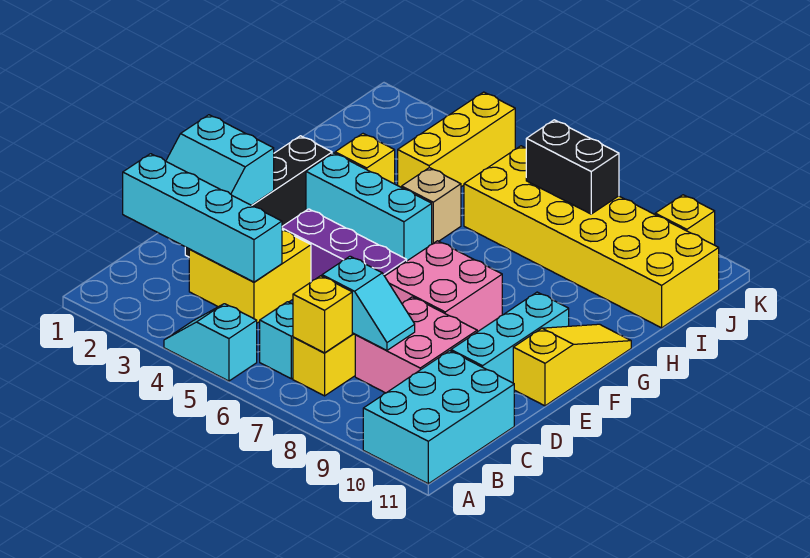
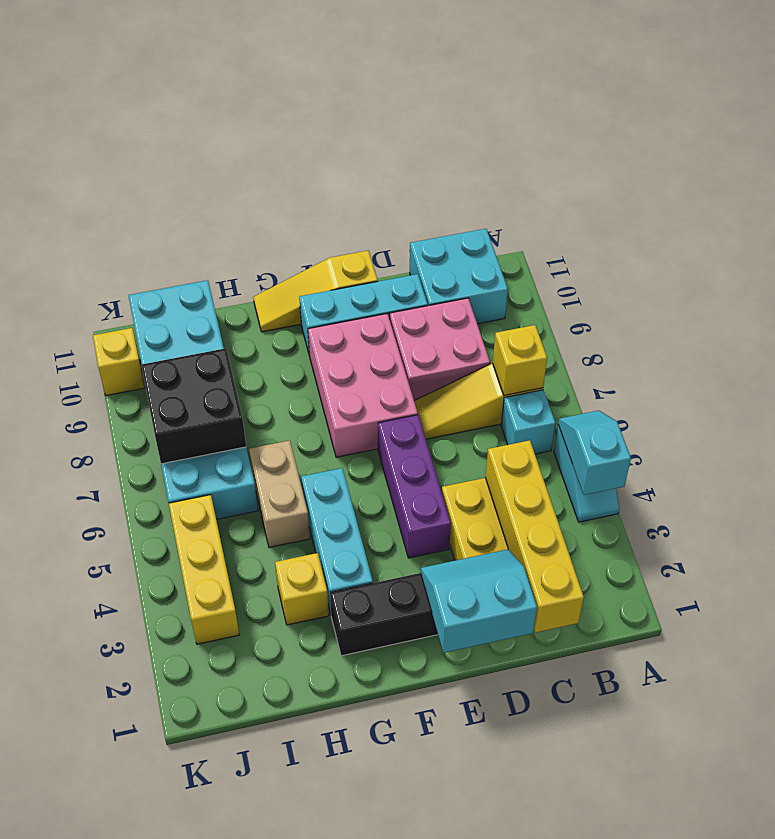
cyan brick A10:C11 level 1 -> cyan brick B10:C11 level 1
cyan brick C1:C4 level 2 -> yellow brick C1:C4 level 2
cyan slope C7:C8 level 2 top 7 -> cyan slope A4:A5 level 2 top 4
cyan slope D1:E2 level 2 top E -> cyan slope D1:E2 level 2 top 1
pink brick E7:F8 level 1 -> pink brick E7:F9 level 1
tan brick H5 level 1 -> tan brick H5:H6 level 1
yellow brick I4:K4 level 1 -> yellow brick J3:J5 level 1
yellow brick I6:J11 level 1 -> cyan brick I6:J11 level 1
black brick J7:J8 level 2 -> black brick I7:J8 level 2

